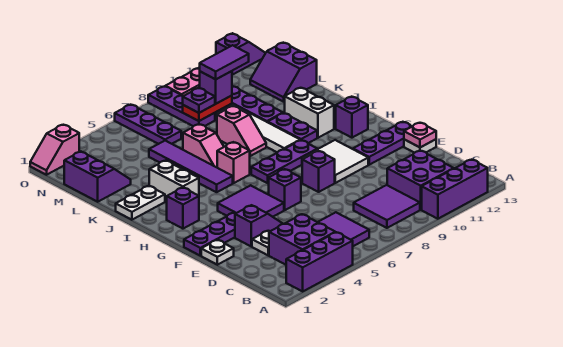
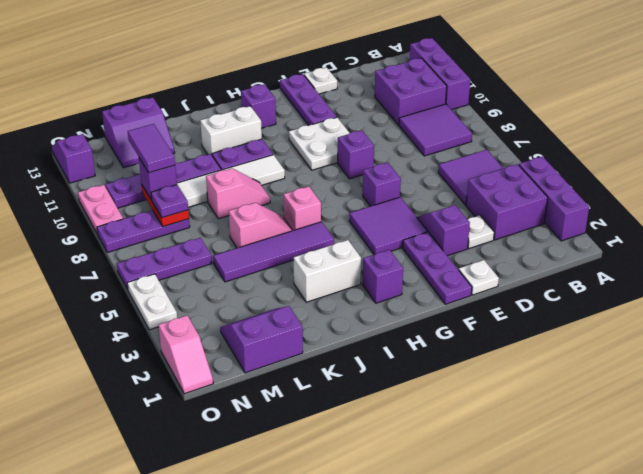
pink plate E13 level 2 -> none
white tile F9:G10 level 1 -> white plate F9:G10 level 1
purple plate H7:H9 level 1 -> none
white plate J1:J2 level 1 -> white plate O4:O5 level 1

